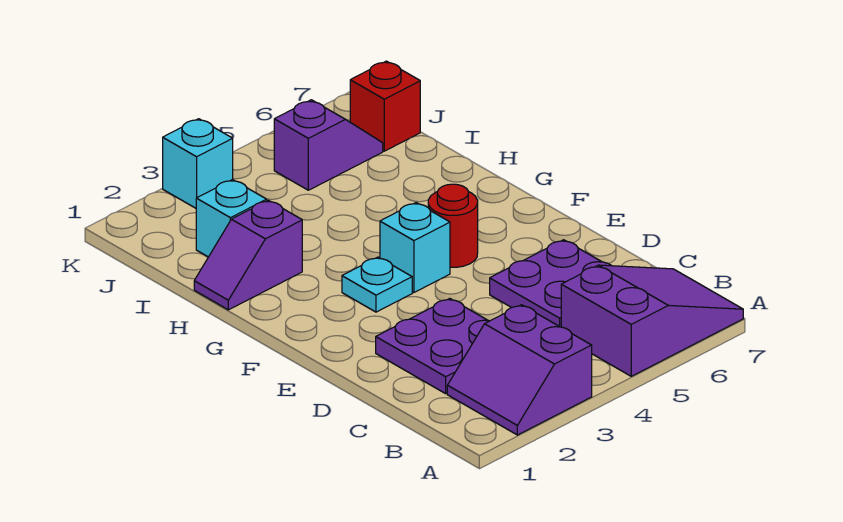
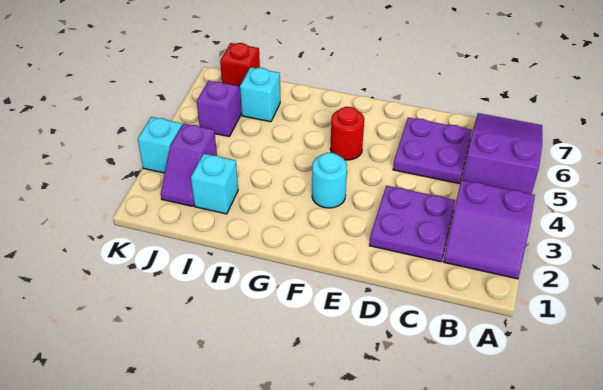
cyan plate F3 level 1 -> cyan round brick F3 level 1
cyan brick F4 level 1 -> cyan brick I6 level 1
purple slope H1:H2 level 1 top 2 -> purple slope J2:J3 level 1 top 3

